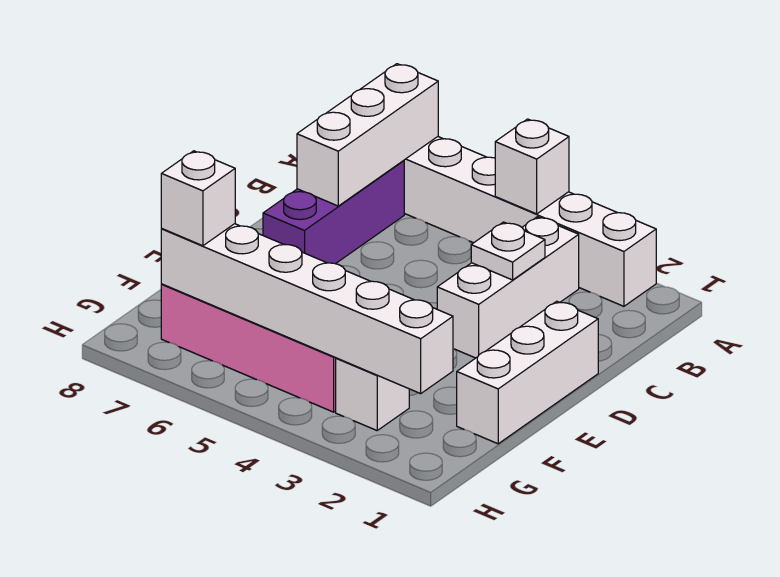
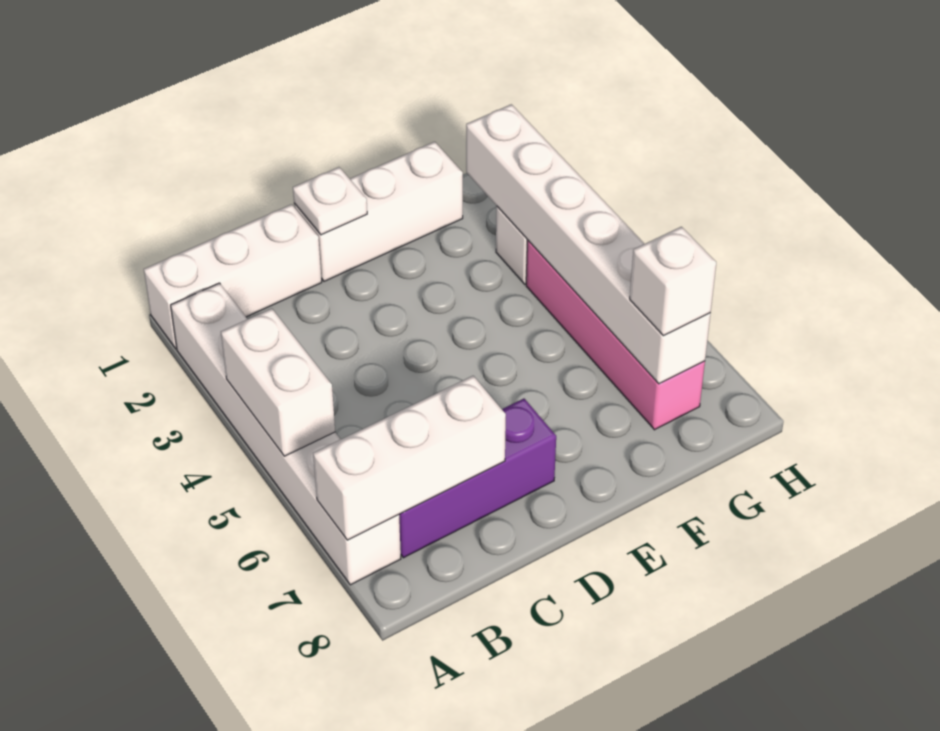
white brick A4 level 2 -> white brick A4:A5 level 2
white brick B3:D3 level 1 -> white brick A1:C1 level 1
white plate C3 level 2 -> white plate D1 level 2

